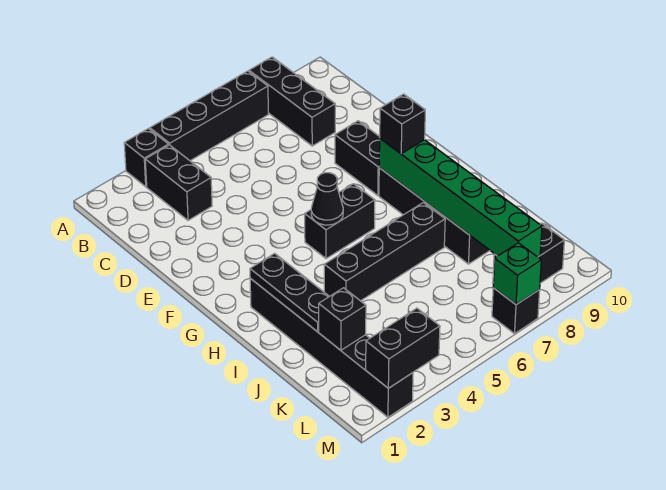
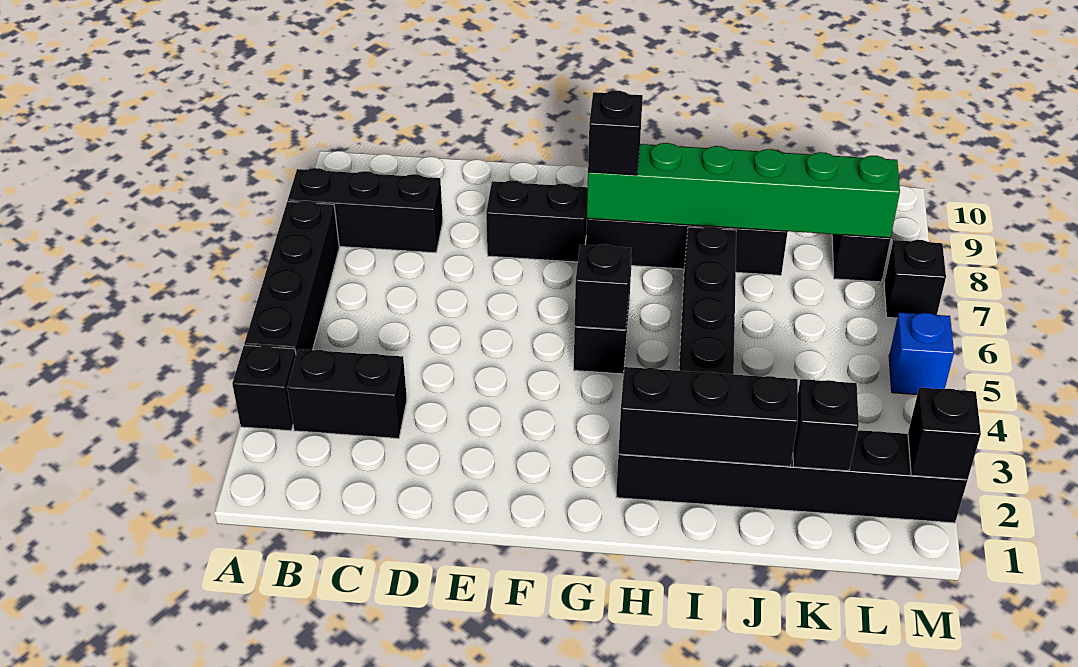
black cone G5 level 2 -> black brick G5 level 2
black plate H2:J2 level 2 -> black brick H2:J2 level 2
black brick M2:M3 level 2 -> black brick M2 level 2
none -> blue brick M5 level 1
green brick M7 level 2 -> none

